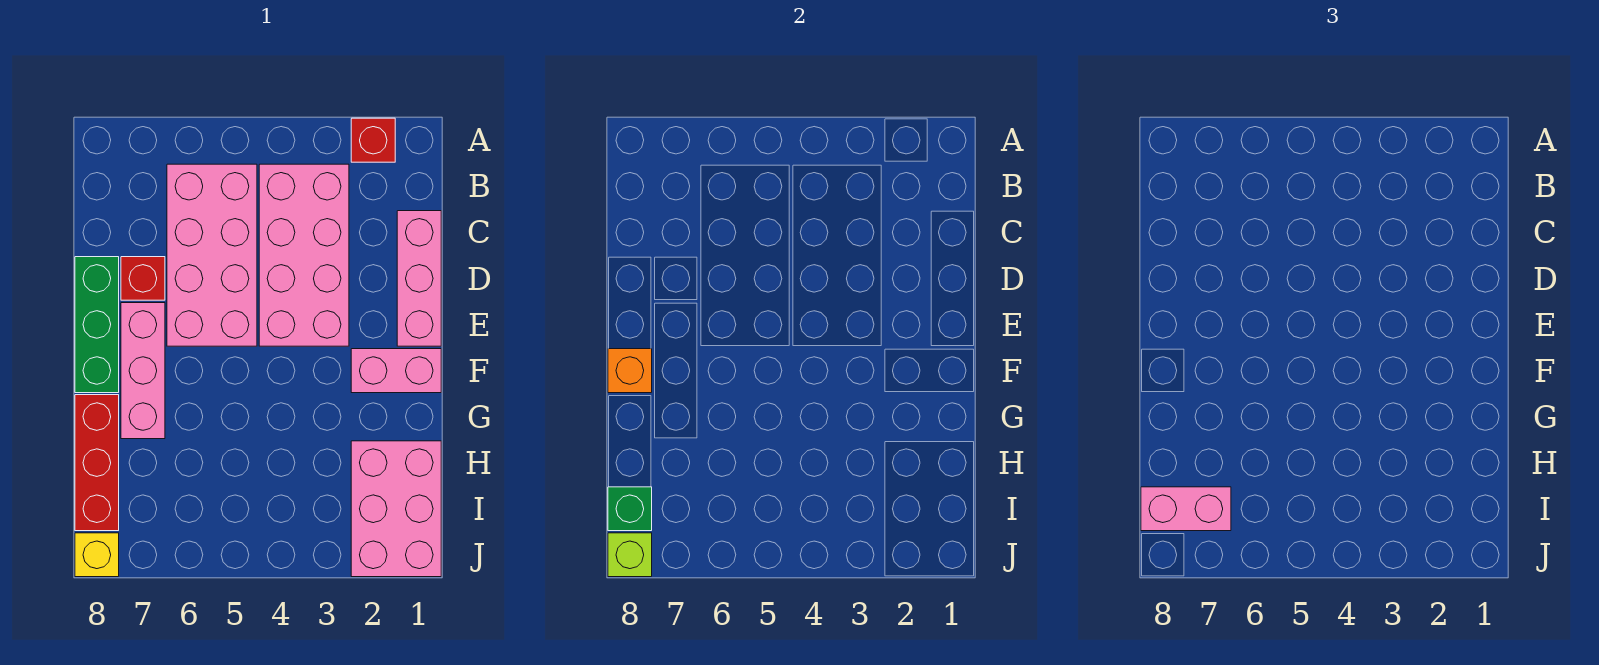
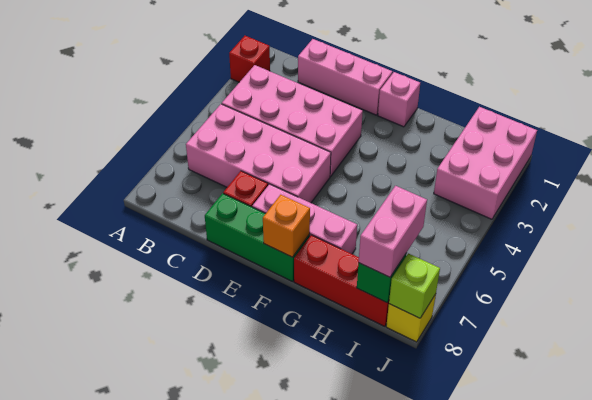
pink brick F1:F2 level 1 -> pink brick F1 level 1
pink brick H1:J2 level 1 -> pink brick I1:J3 level 1

